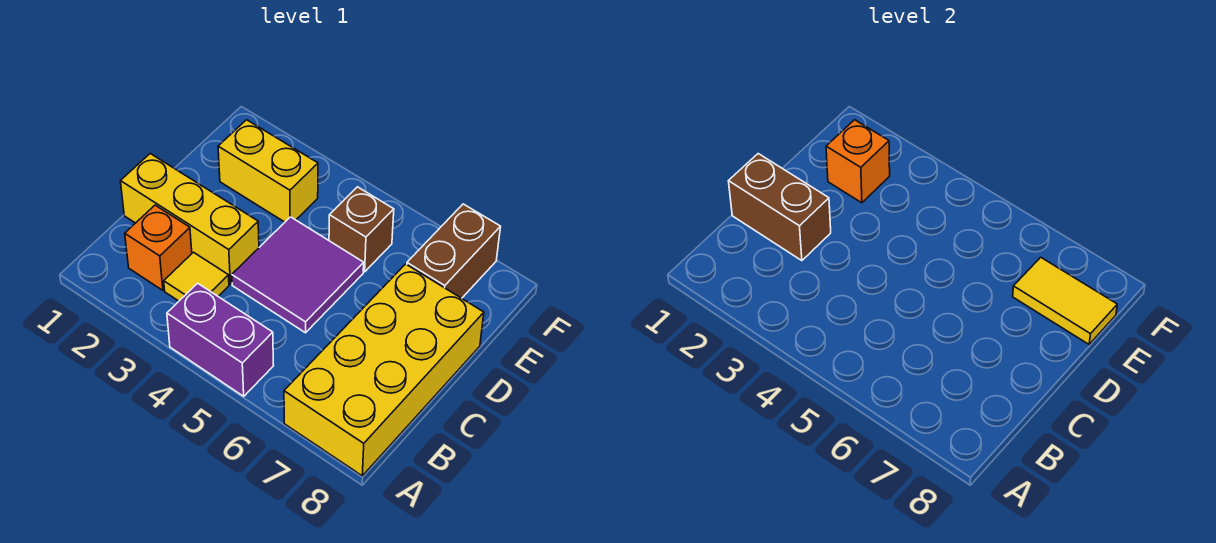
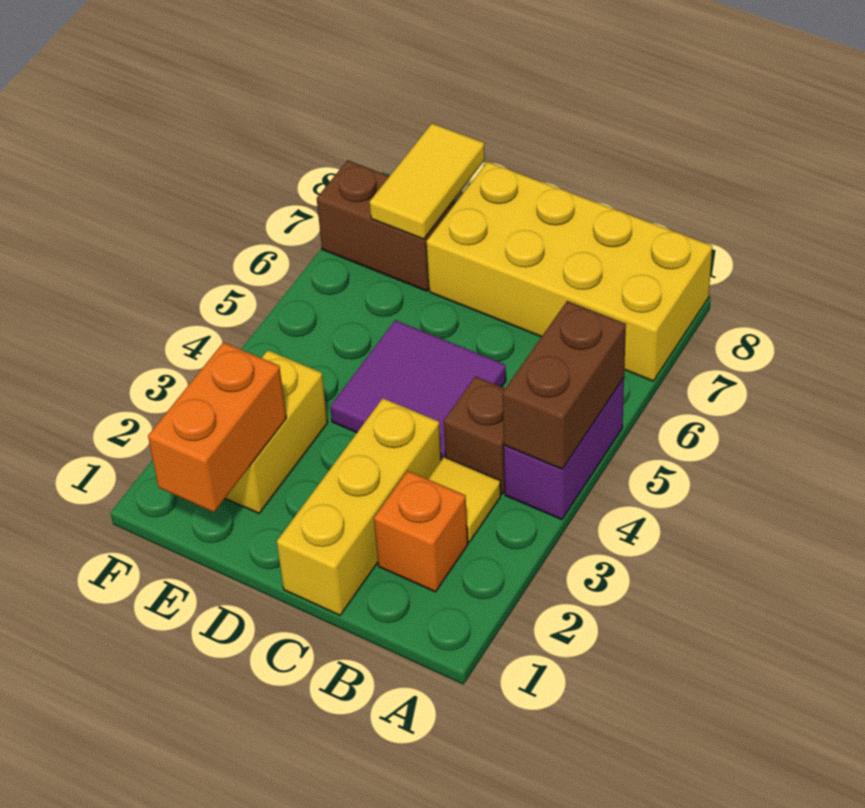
brown brick C1:C2 level 2 -> brown brick A4:A5 level 2
orange brick E2 level 2 -> orange brick E1:E2 level 2
brown brick E5 level 1 -> brown brick B4 level 1

